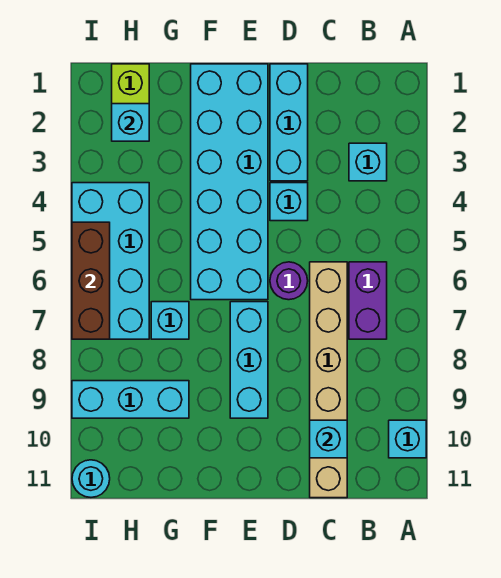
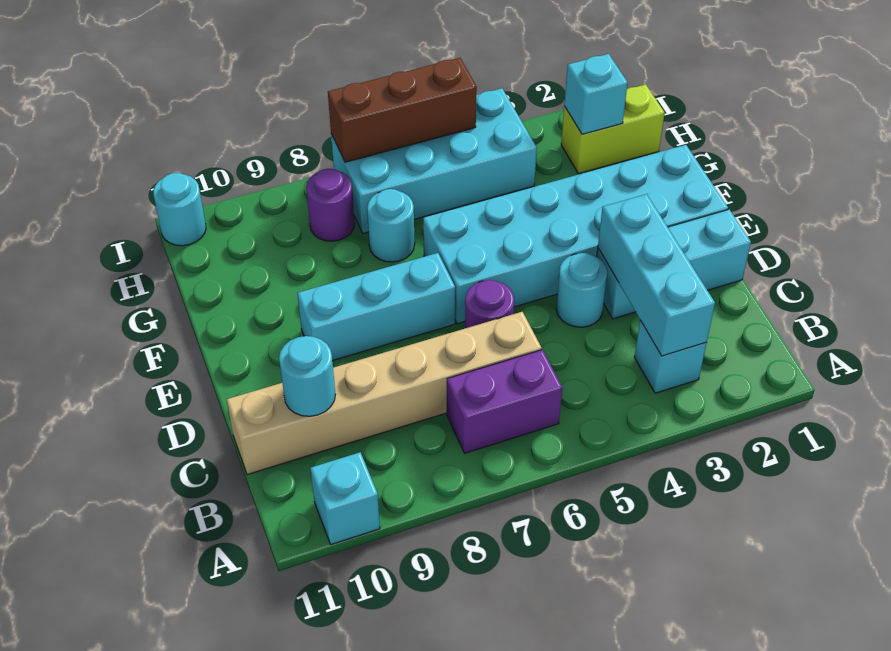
cyan brick C10 level 2 -> cyan round brick C10 level 2
cyan brick D4 level 1 -> cyan round brick D4 level 1
cyan brick G7 level 1 -> cyan round brick G7 level 1
cyan brick G9:I9 level 1 -> cyan brick B3:D3 level 2
none -> purple round brick H8 level 1

